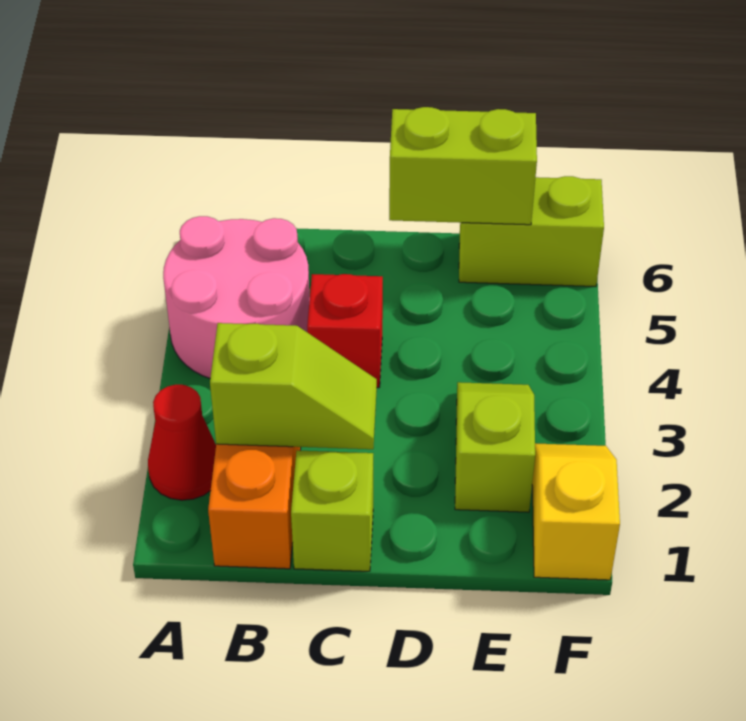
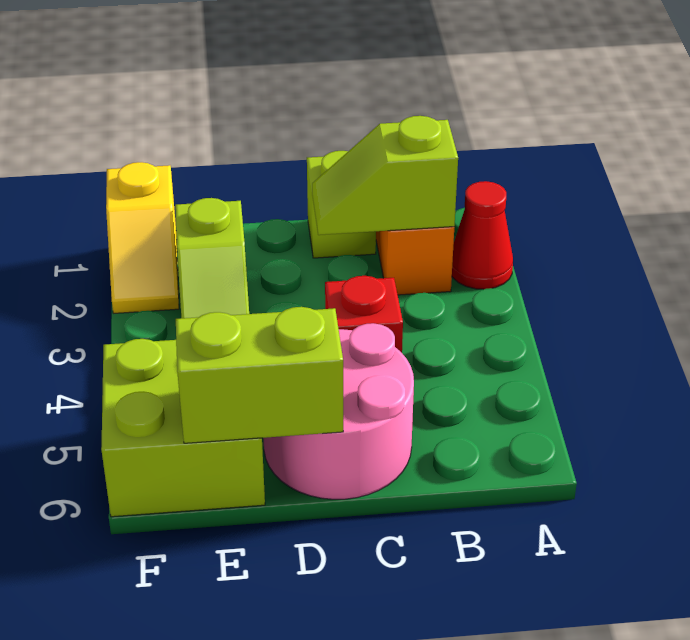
pink round brick A4:B5 level 1 -> pink round brick C5:D6 level 1
lime brick E6:F6 level 1 -> lime brick E5:F6 level 1

